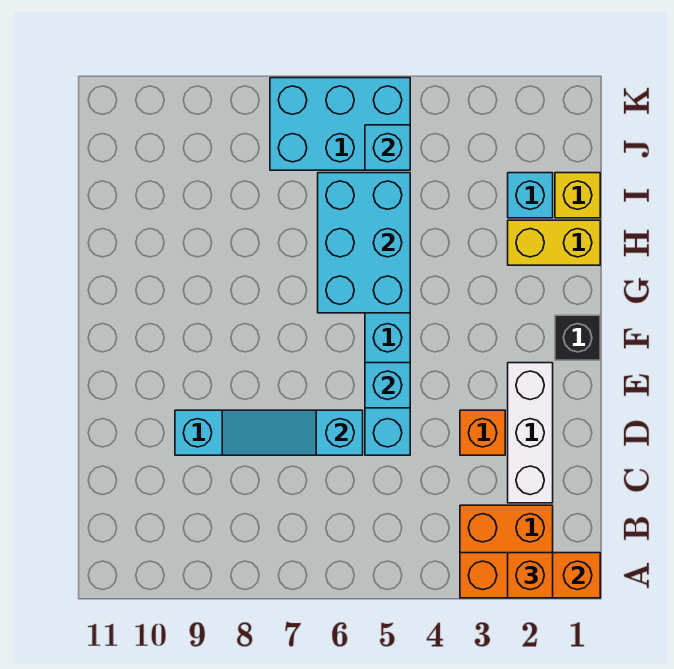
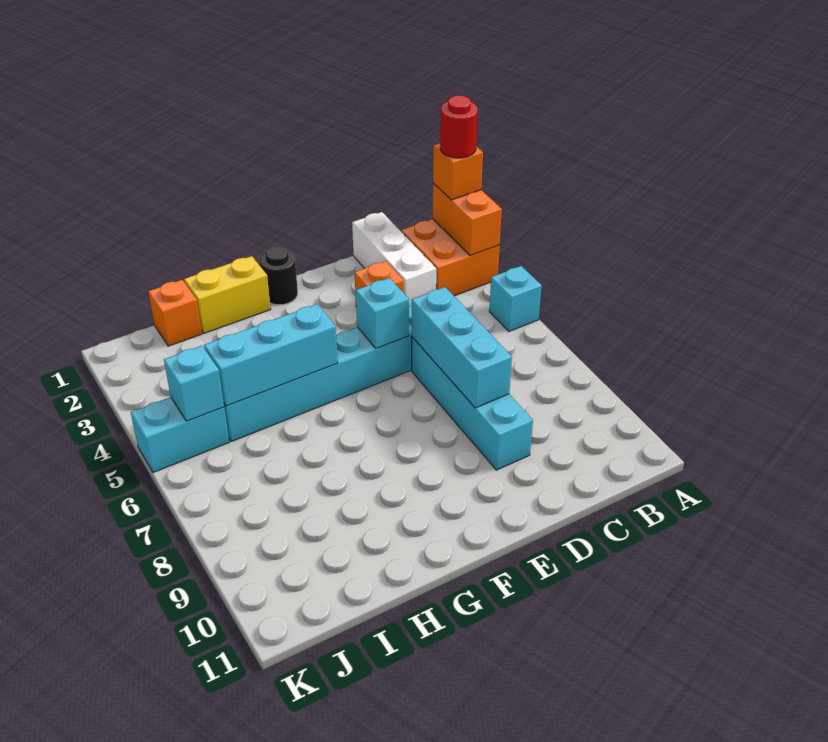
orange brick A1:A3 level 2 -> orange brick A2:A3 level 2
none -> red round brick A2 level 4
white brick C2:E2 level 1 -> white brick C1:C3 level 1
cyan slope D6:D8 level 2 top 6 -> cyan brick D6:D8 level 2
black brick F1 level 1 -> black round brick F1 level 1
cyan brick G5:I6 level 2 -> cyan brick G5:I5 level 2
yellow brick H1:H2 level 1 -> yellow brick G1:H1 level 1
yellow brick I1 level 1 -> orange brick I1 level 1
cyan brick I2 level 1 -> cyan brick A5 level 1
cyan brick J5:K7 level 1 -> cyan brick J5:K5 level 1

